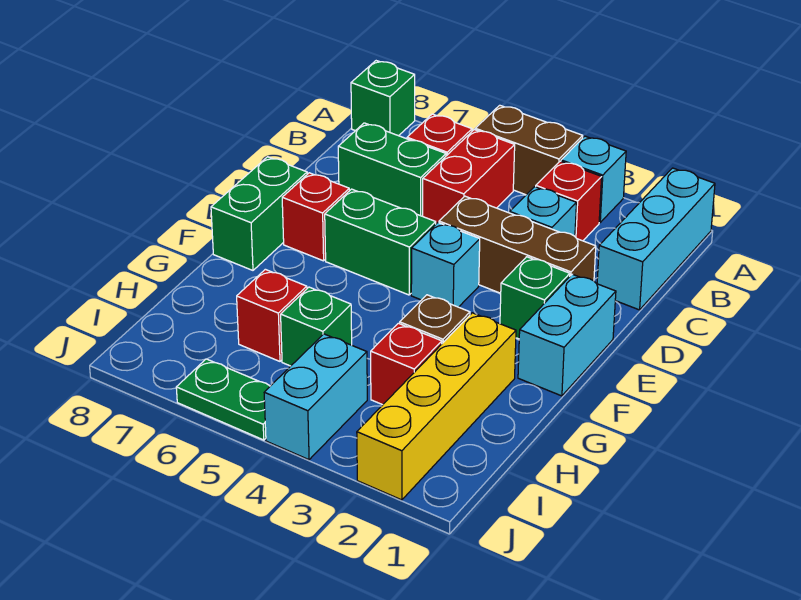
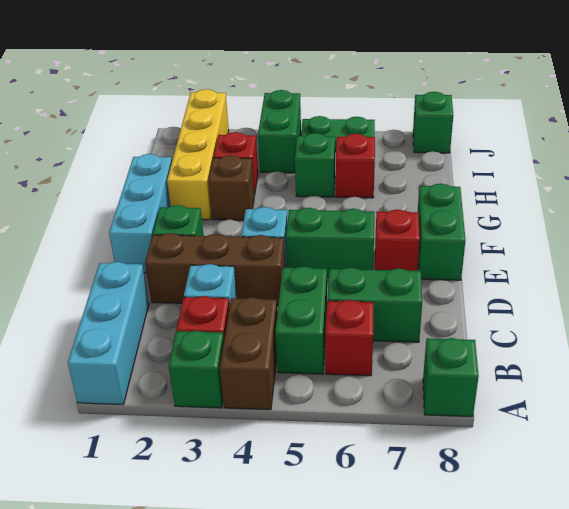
cyan brick A3 level 1 -> green brick A3 level 1
brown brick A4:A5 level 1 -> brown brick A4:B4 level 1
red brick B5:C5 level 1 -> green brick B5:C5 level 1
cyan brick E1:F1 level 1 -> cyan brick E1:G1 level 1
cyan brick I4:J4 level 1 -> green brick I4:J4 level 1
none -> green brick J8 level 1

